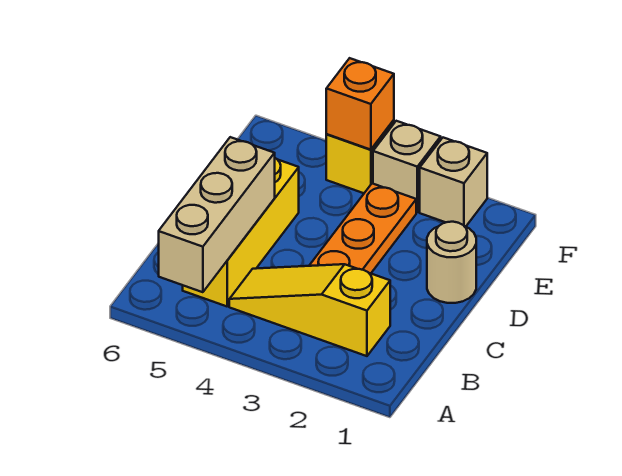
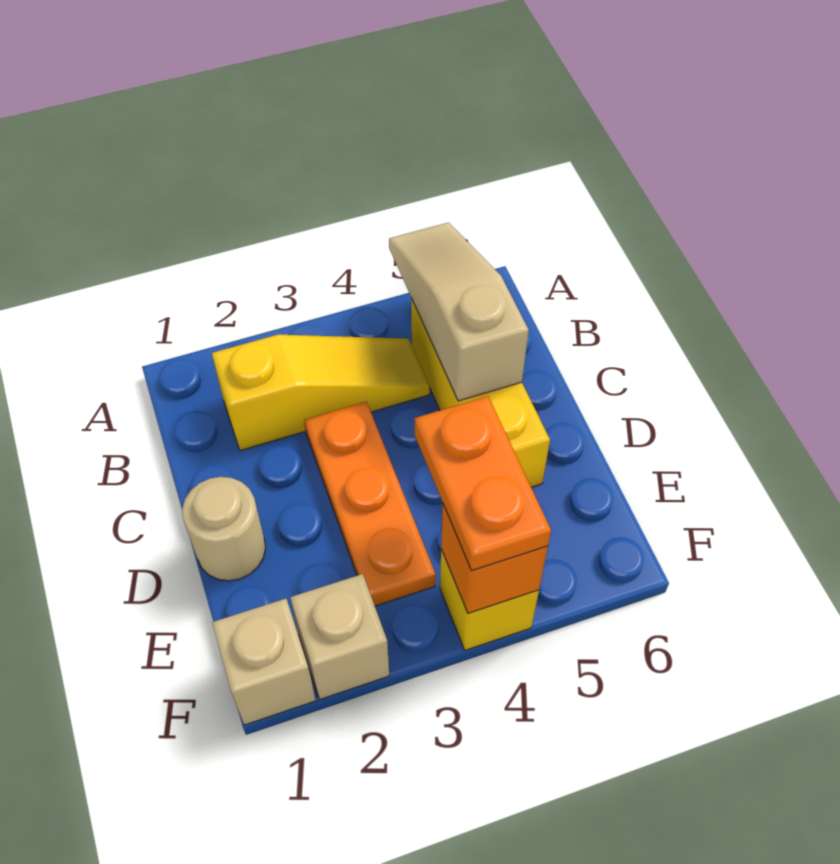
tan brick A5:C5 level 2 -> tan slope A5:C5 level 2 top C
none -> orange plate E4:F4 level 3
tan brick F3 level 1 -> tan brick F1 level 1

